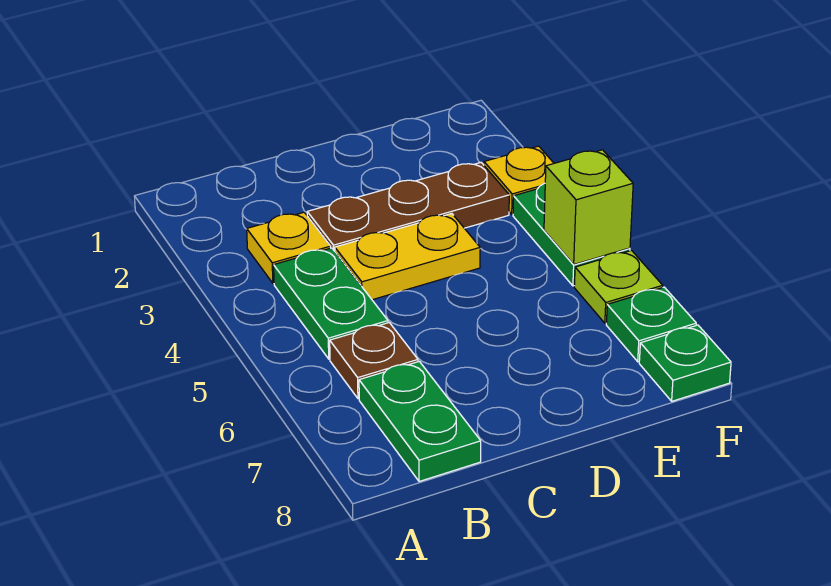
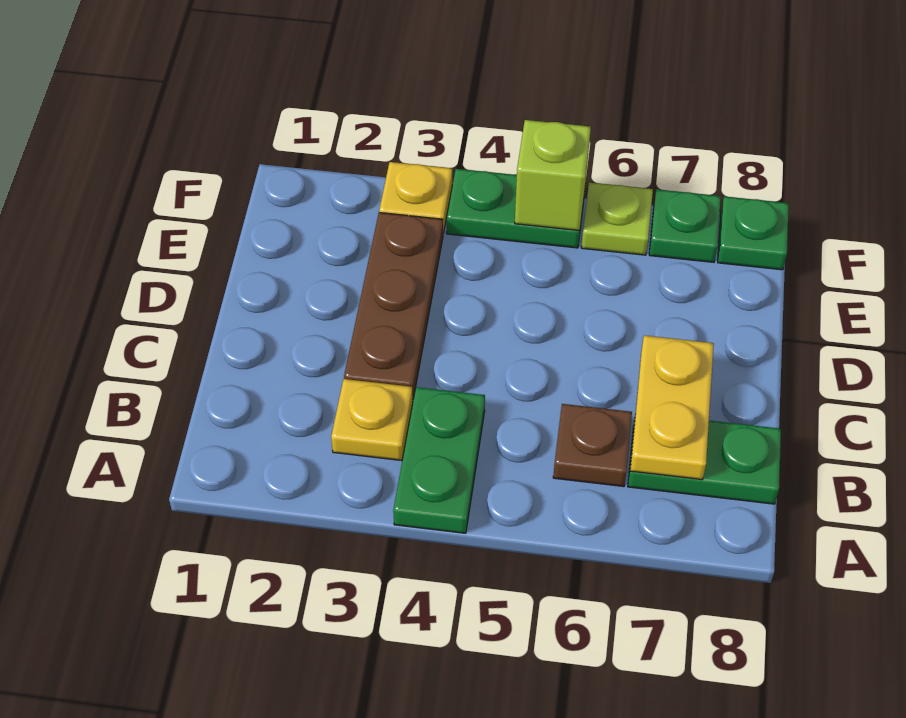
green plate B4:B5 level 1 -> green plate A4:B4 level 1
yellow plate C4:D4 level 1 -> yellow plate B7:C7 level 2

